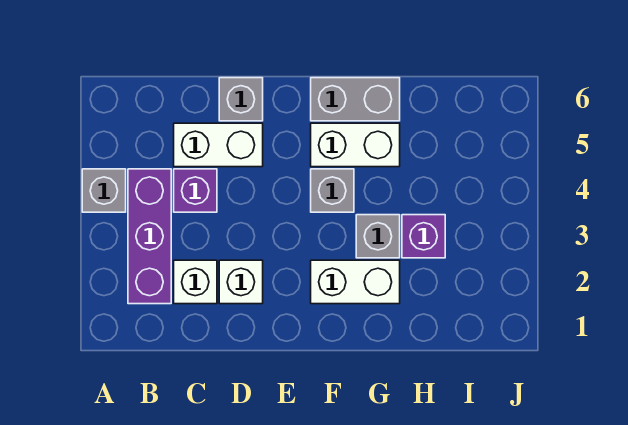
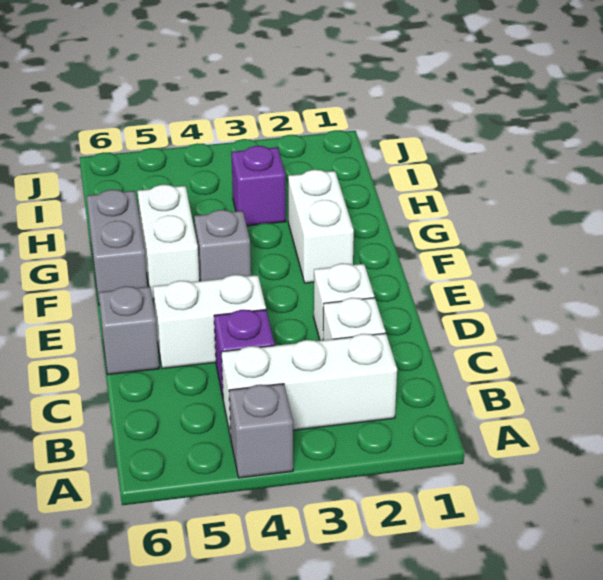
purple brick B2:B4 level 1 -> white brick B2:B4 level 1
white brick C5:D5 level 1 -> white brick D4:D5 level 1
grey brick G3 level 1 -> none

